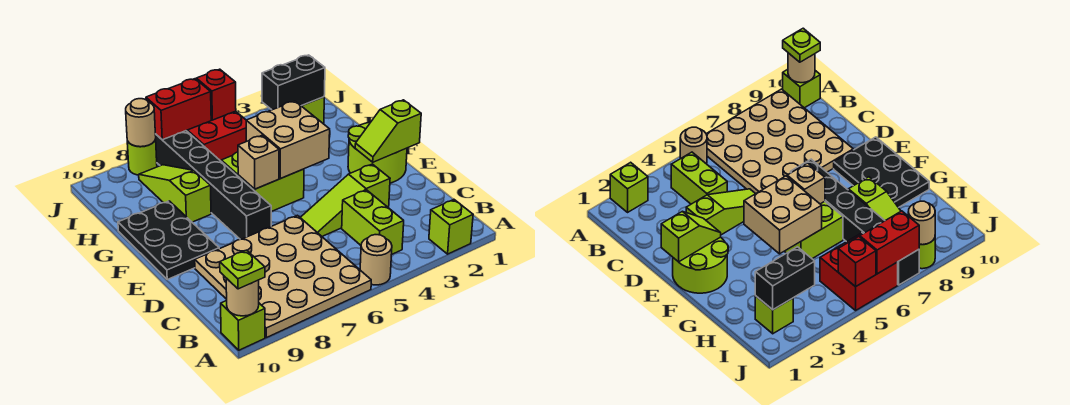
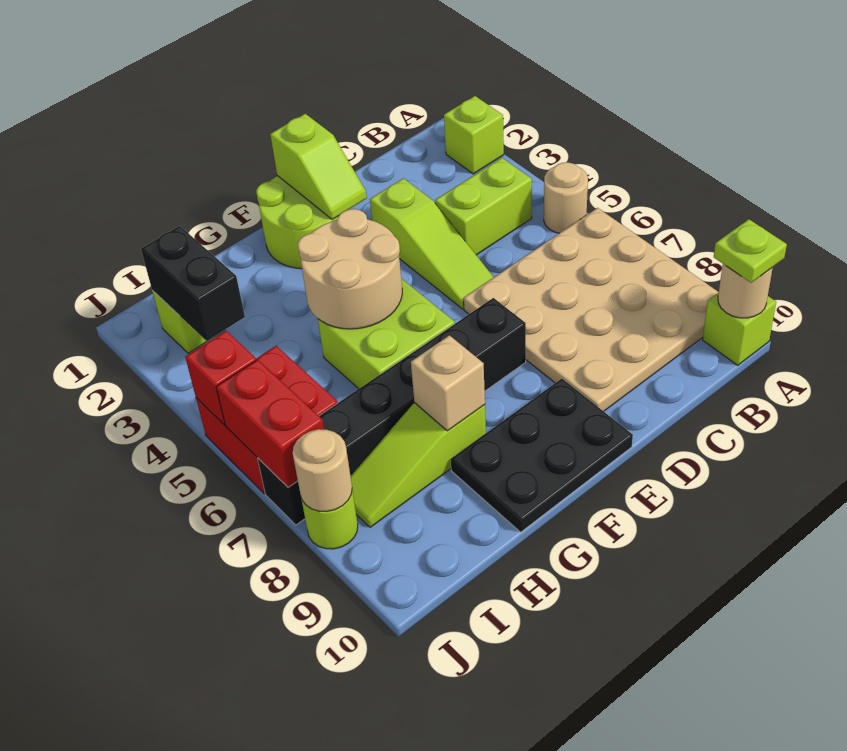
tan brick F4:G5 level 2 -> tan round brick F4:G5 level 2
tan brick F6 level 2 -> tan brick G8 level 2

